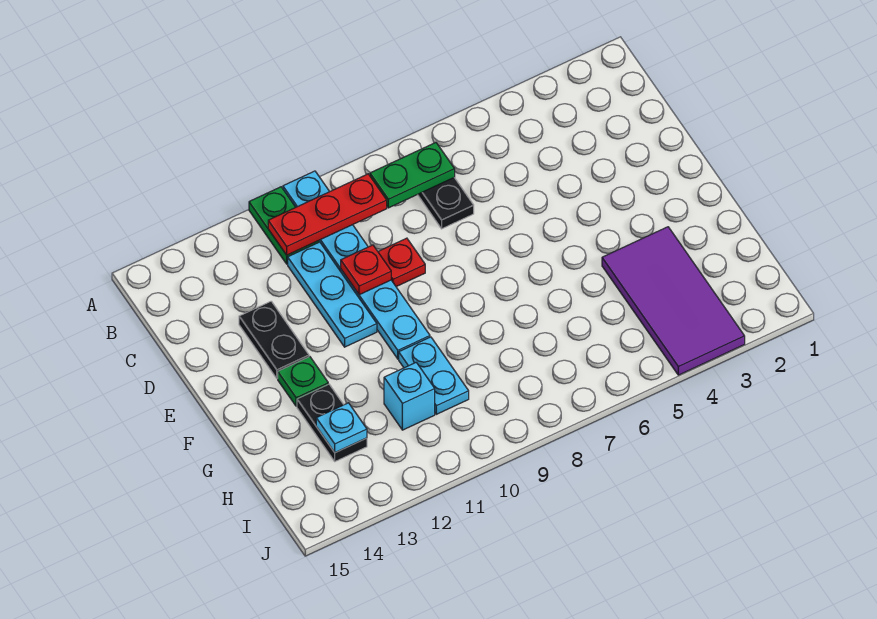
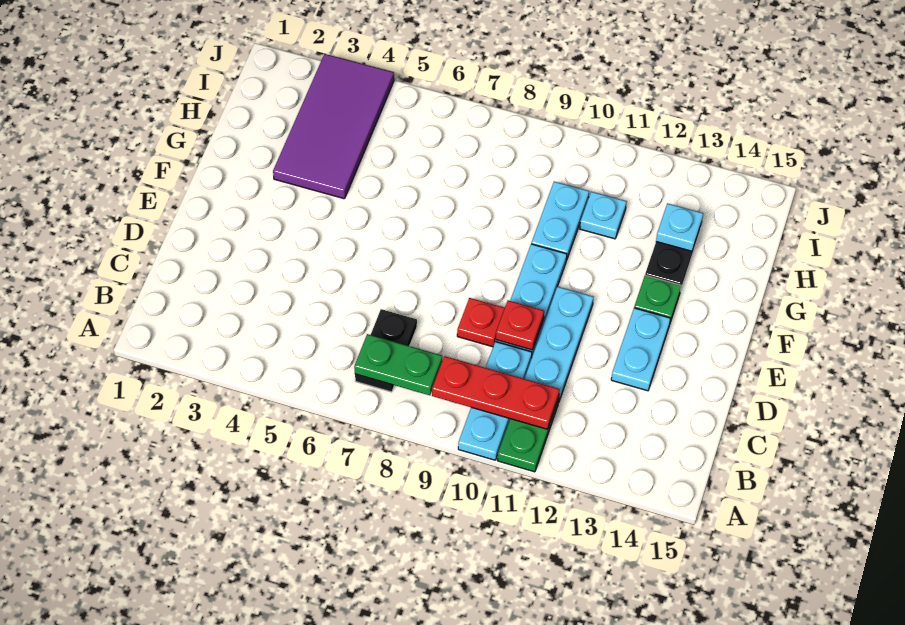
black plate D13:E13 level 1 -> cyan plate D13:E13 level 1
cyan brick H11 level 1 -> cyan plate H11 level 1

